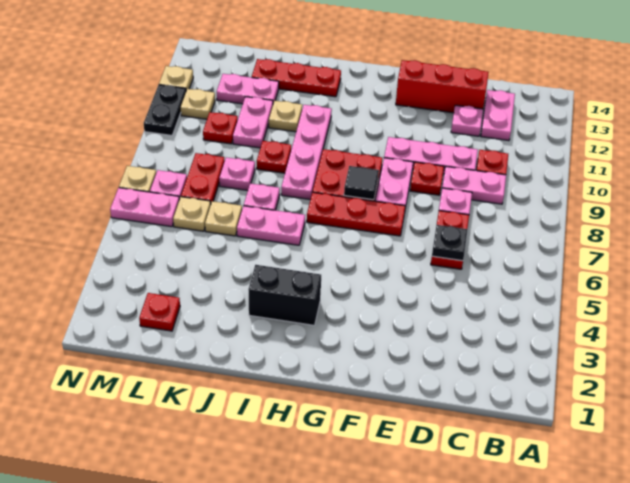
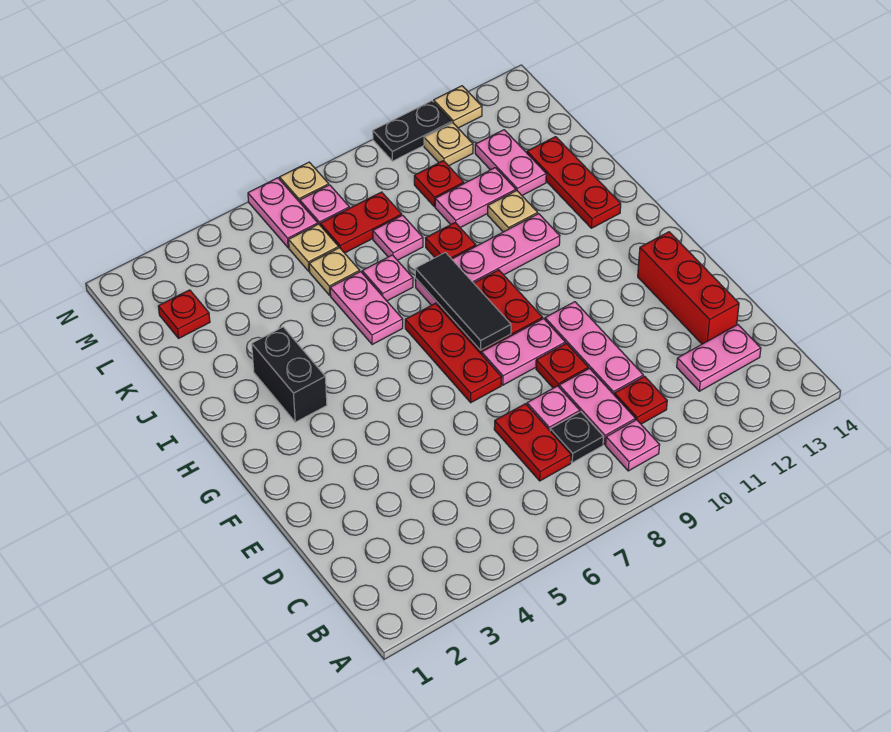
red plate D6:D7 level 1 -> red plate C7:D7 level 1
black plate D6 level 2 -> black plate C8 level 1
pink plate D12 level 1 -> pink plate B9 level 1
black tile G8 level 2 -> black tile G8:I8 level 2

